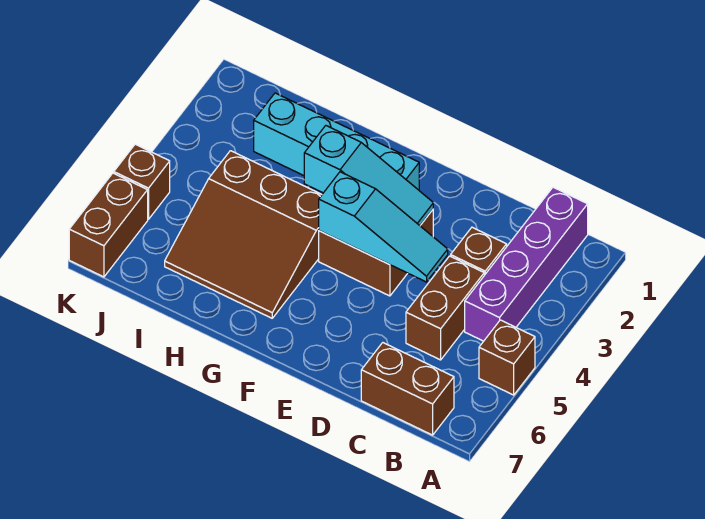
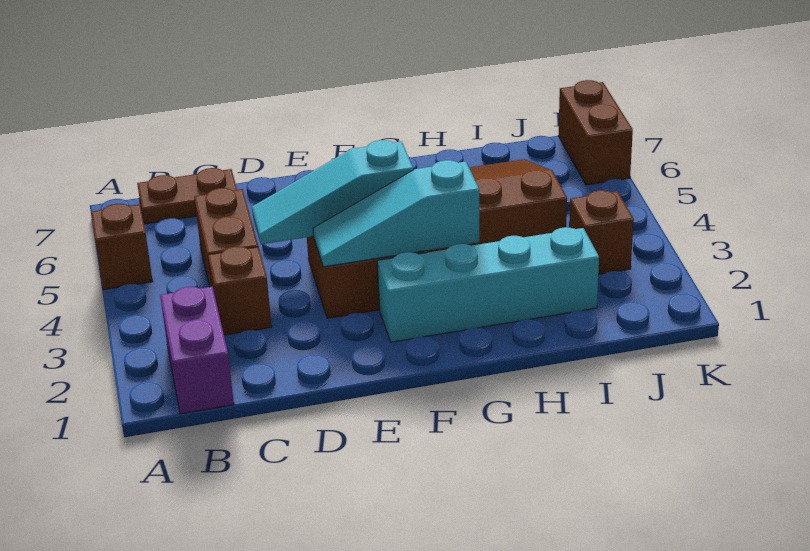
purple brick B1:B4 level 1 -> purple brick B1:B2 level 1
brown brick B7:C7 level 1 -> brown plate B7:C7 level 1
brown brick K5 level 1 -> brown brick J3 level 1

